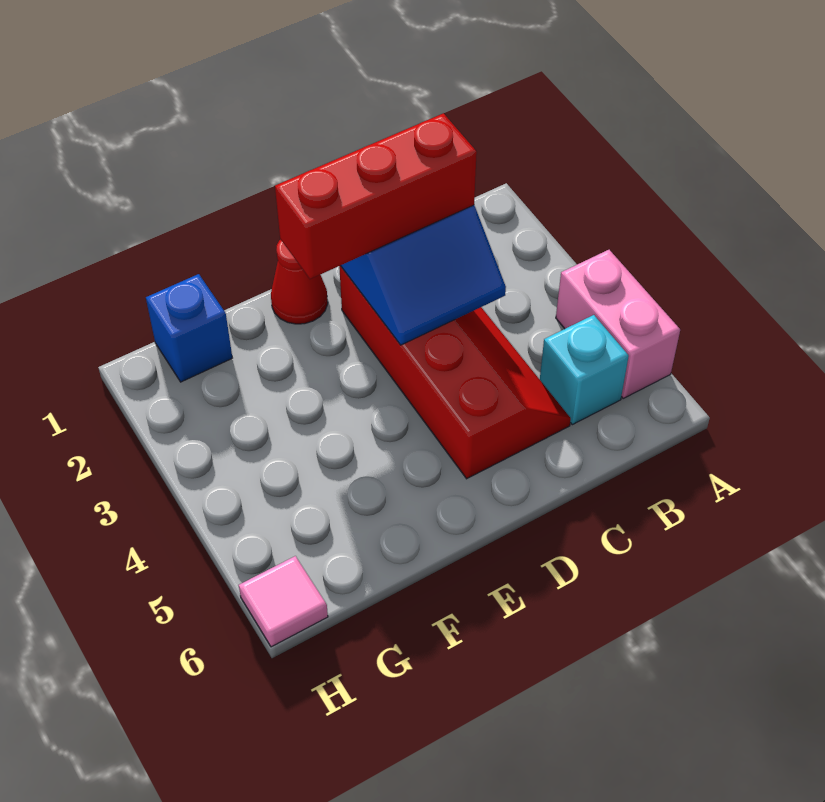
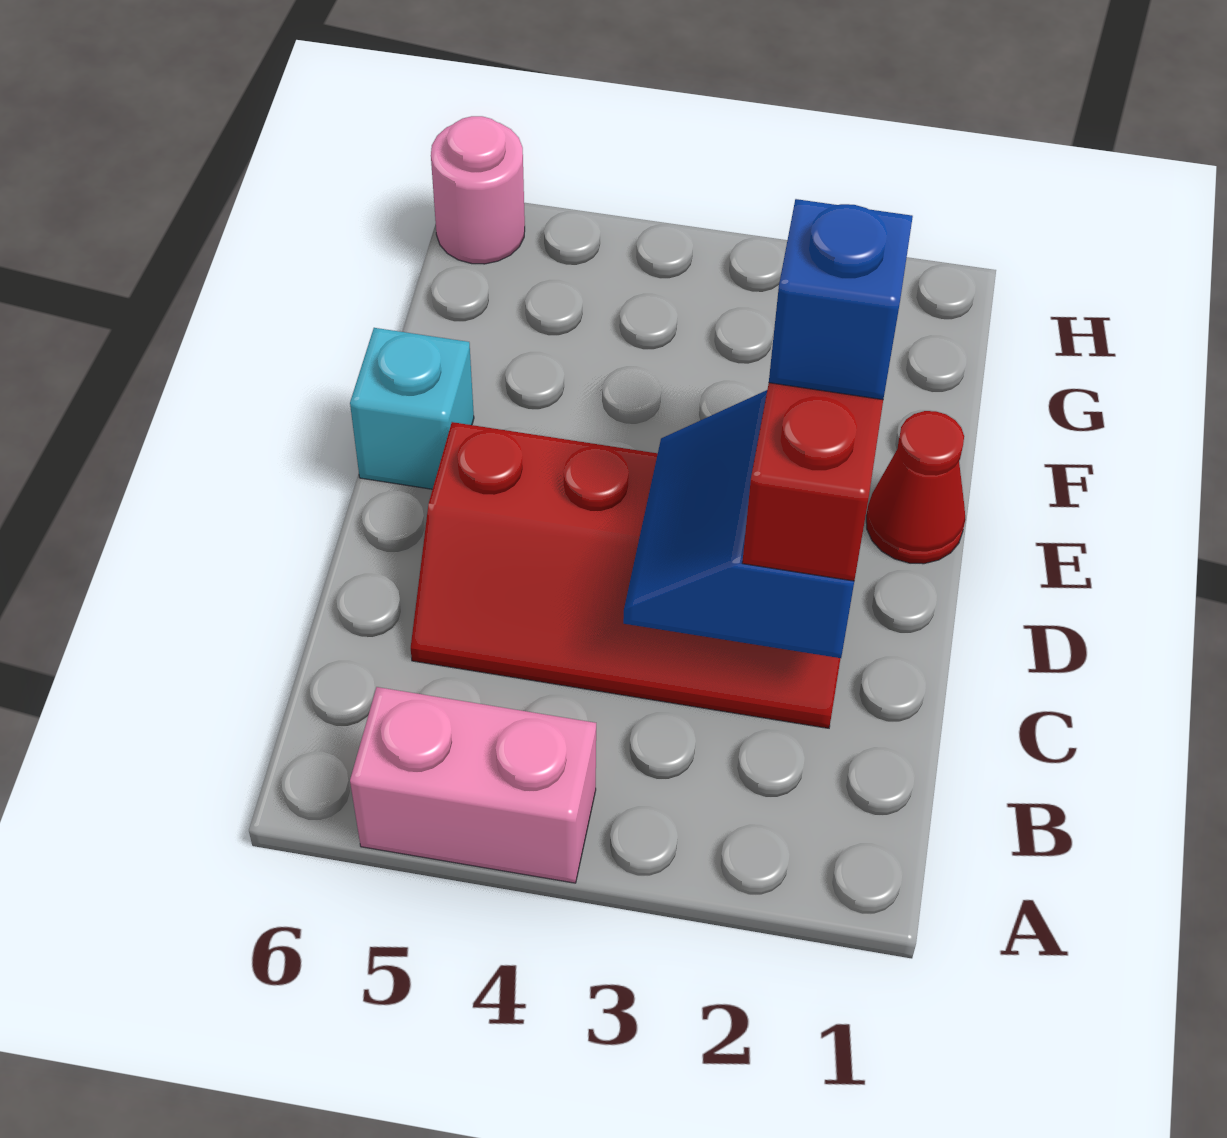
cyan brick B5 level 1 -> cyan brick E6 level 1
blue brick G1 level 1 -> blue brick D2 level 4
pink tile H6 level 1 -> pink round brick H6 level 1

